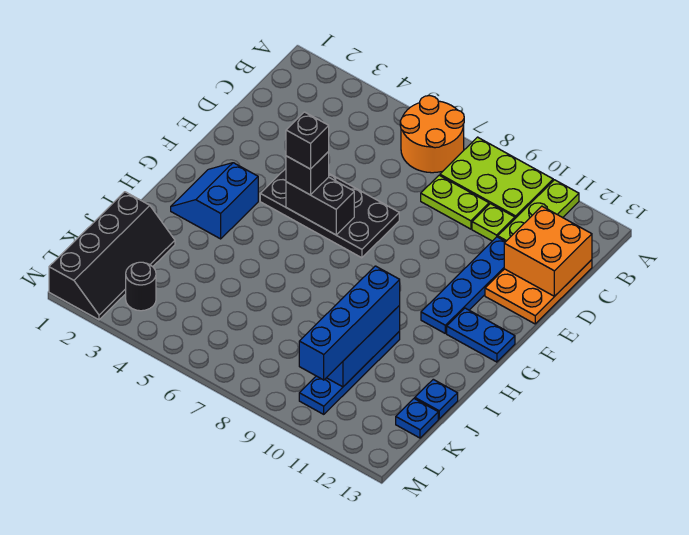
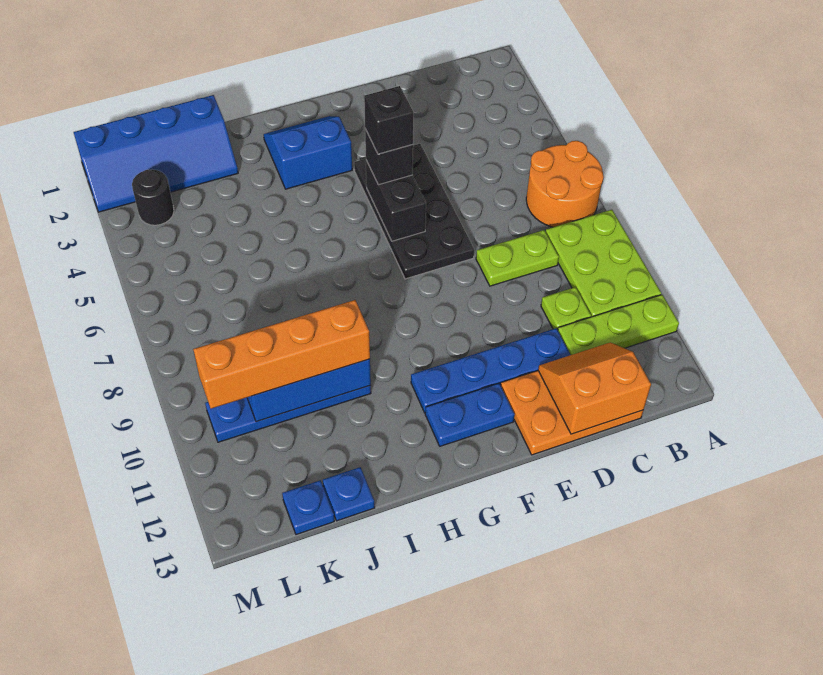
lime plate C8:C9 level 1 -> lime plate C8:D8 level 1
orange brick C12:D13 level 2 -> orange slope C12:D13 level 2 top 13
blue plate G12:G13 level 1 -> blue plate F12:G12 level 1
blue brick I10:L10 level 3 -> orange brick I10:L10 level 3
black slope J1:M2 level 1 top 1 -> blue slope J1:M2 level 1 top 1

